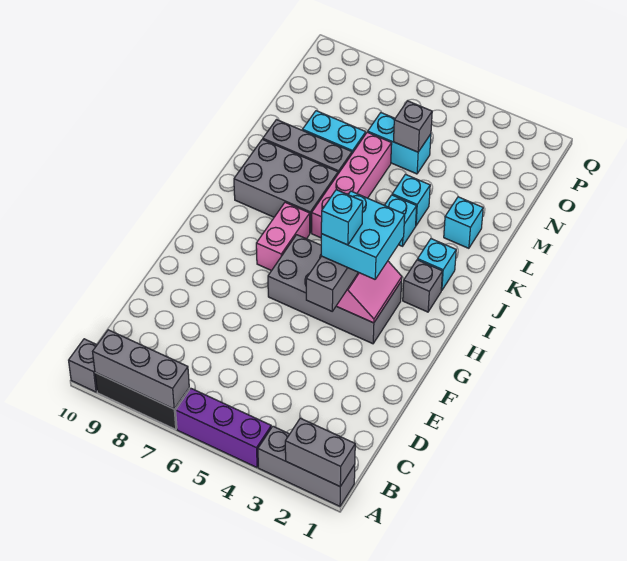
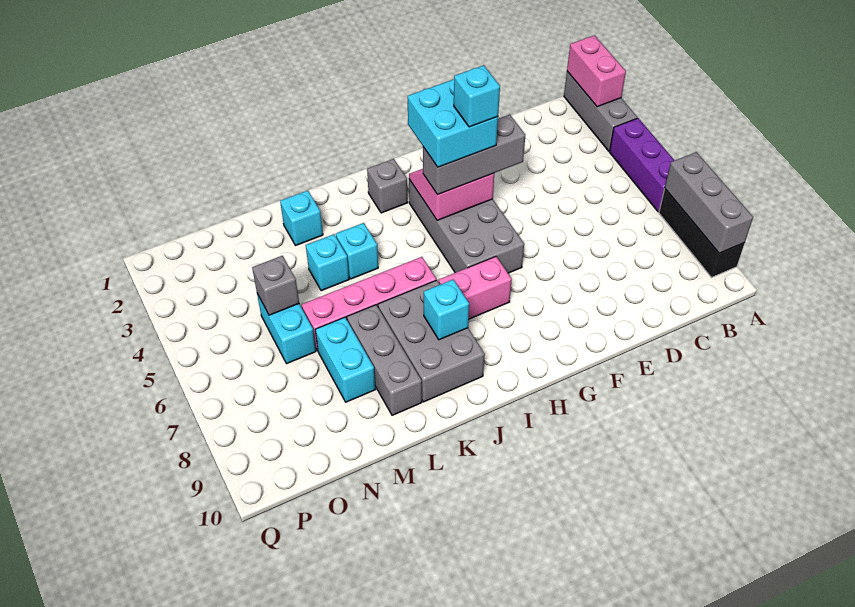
grey brick A1:A2 level 2 -> pink brick A1:A2 level 2
grey brick A10 level 1 -> none
cyan brick J2 level 1 -> cyan brick J8 level 2

